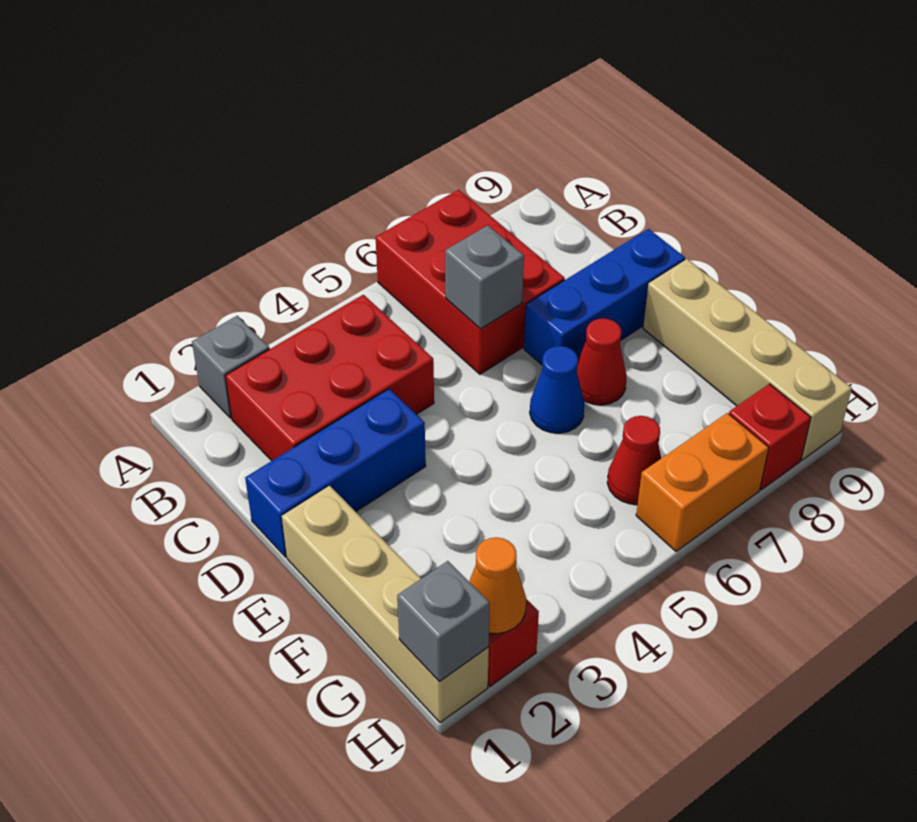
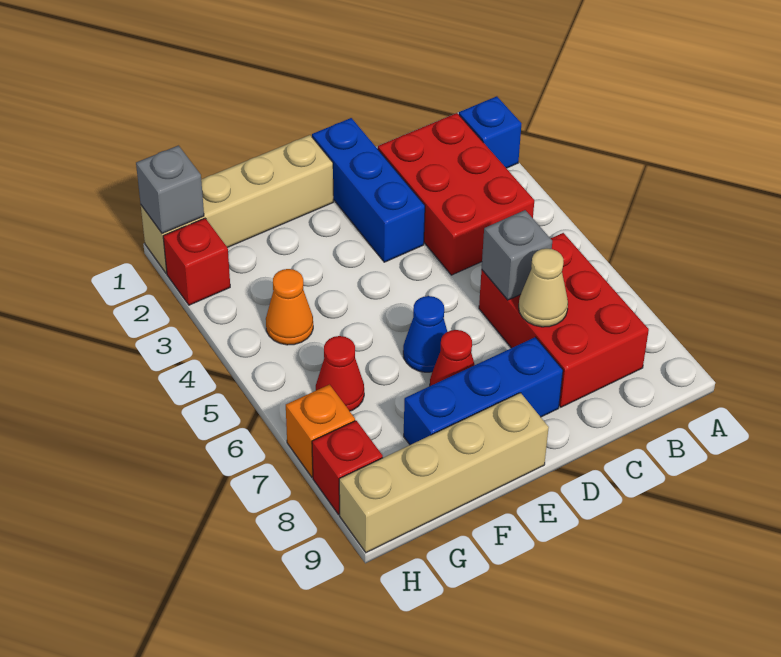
grey brick A2 level 1 -> blue brick A2 level 1
red brick A6:C7 level 1 -> red brick B6:C8 level 1
none -> tan cone C7 level 2
blue brick D7:D9 level 1 -> blue brick D8:F8 level 1
orange cone H2 level 2 -> orange cone G4 level 1
orange brick H6:H7 level 1 -> orange brick H7 level 1

